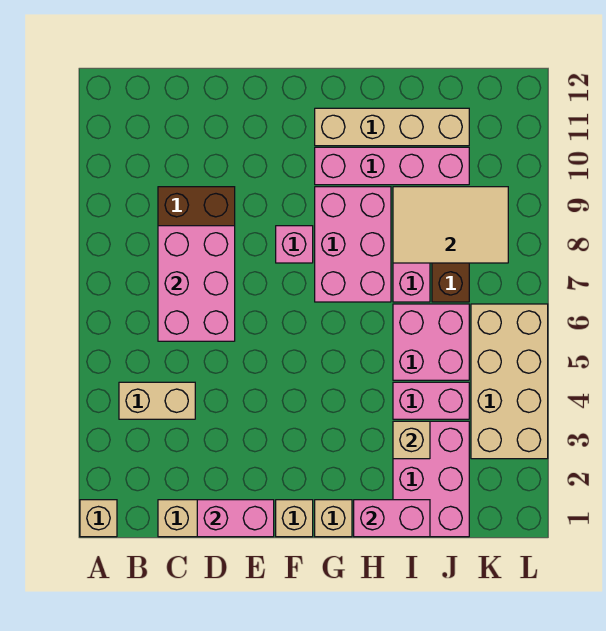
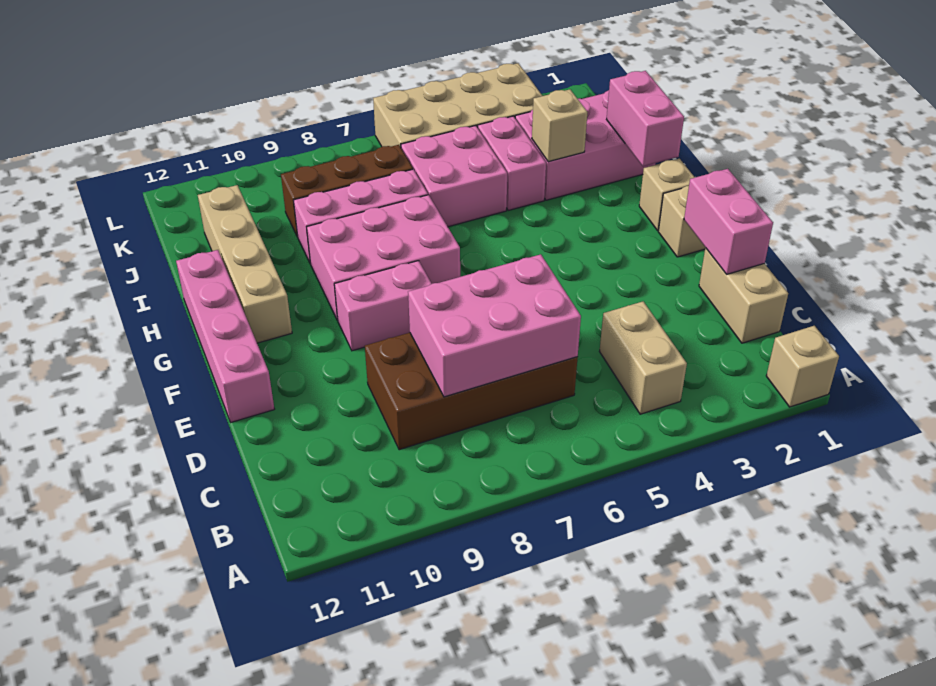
pink brick F8 level 1 -> pink brick F8:F9 level 1
pink brick G10:J10 level 1 -> pink brick E12:H12 level 1
tan tile I8:K9 level 2 -> none

